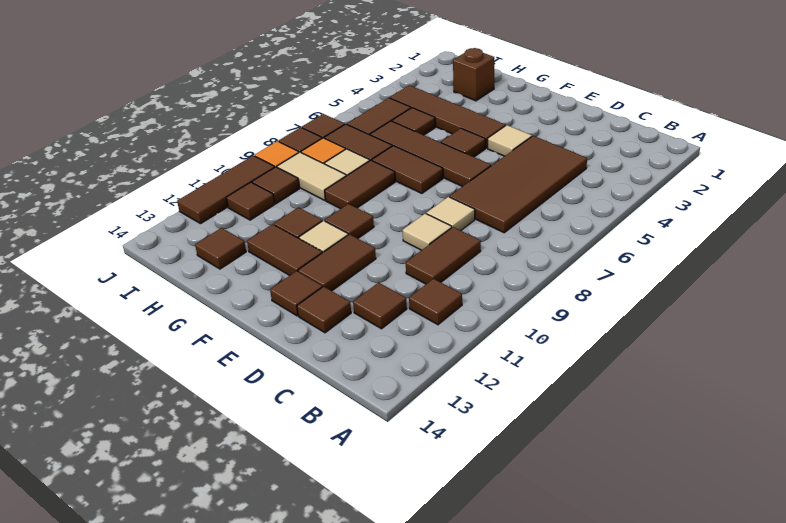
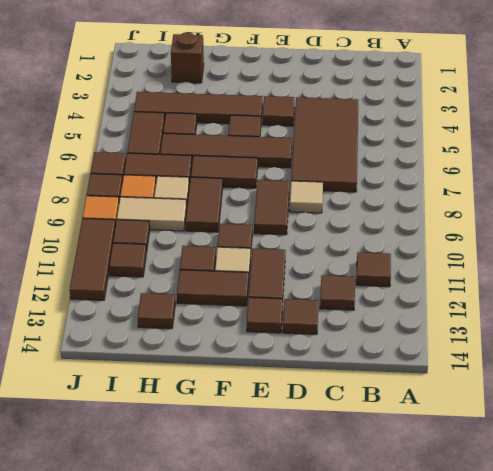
brown tile C9:C10 level 1 -> brown tile E8:E9 level 1
tan tile D9 level 1 -> none
tan tile E4 level 1 -> brown tile E4 level 1

